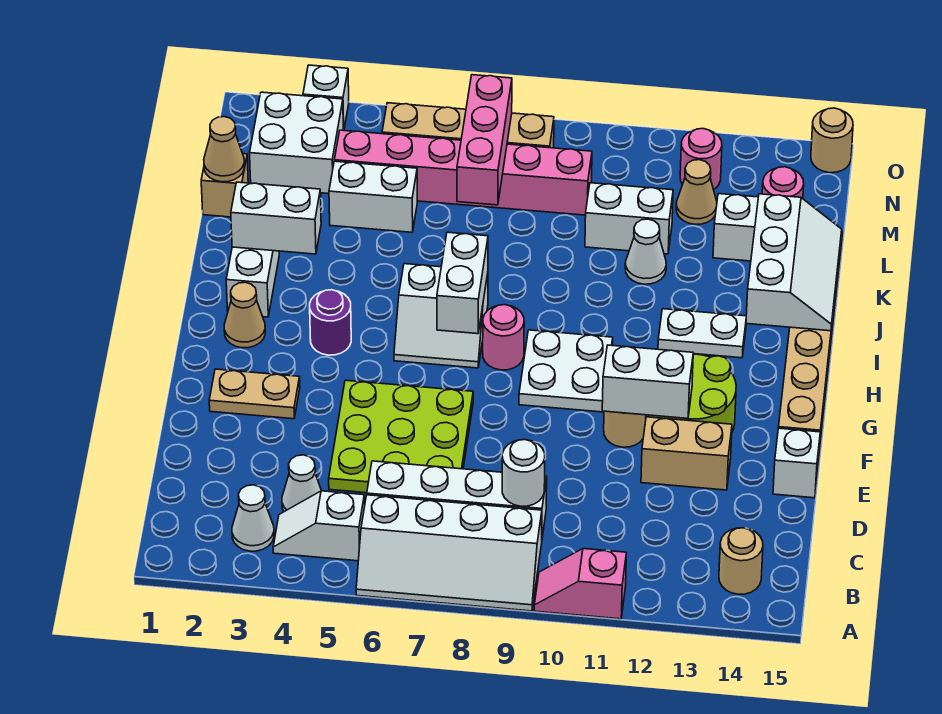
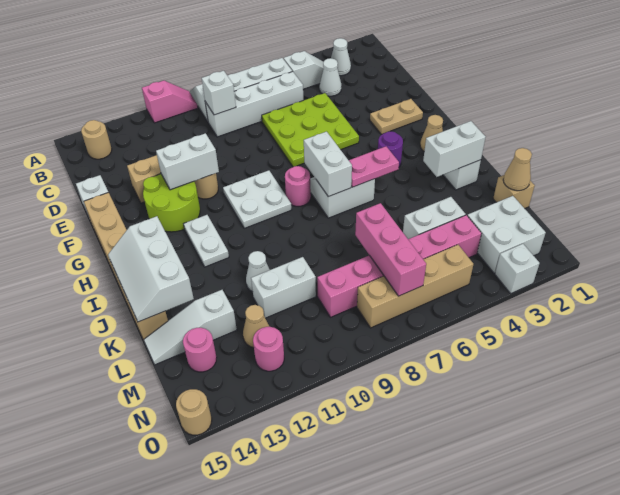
white round brick C9 level 2 -> white brick C9 level 2
none -> pink plate I5:I6 level 2
white plate I12:I13 level 1 -> white plate H12:I12 level 1

